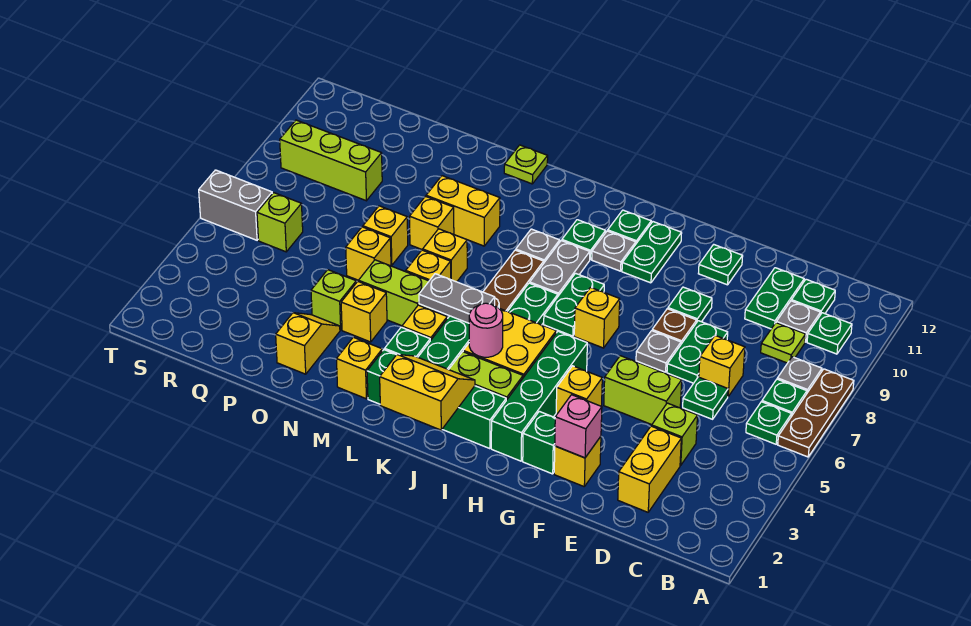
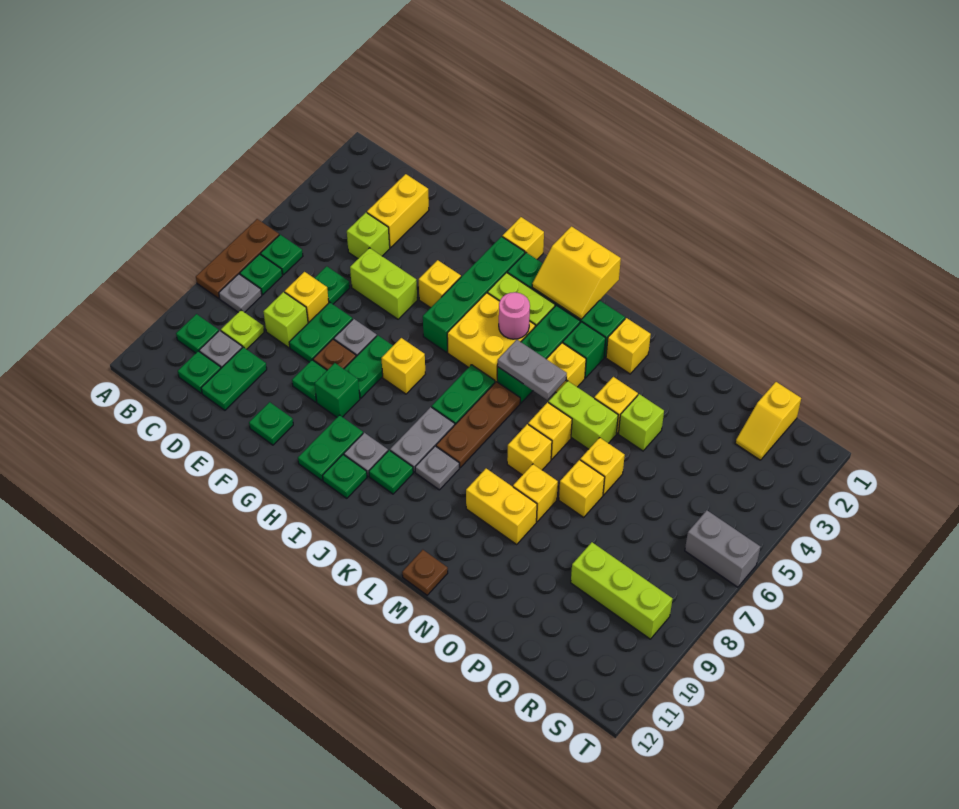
yellow brick F2 level 1 -> yellow brick H1 level 1
pink brick F2 level 2 -> none
green brick G2 level 1 -> green brick G9 level 1
green plate I7:I8 level 1 -> green plate G7:G8 level 1
lime plate M12 level 1 -> brown plate M12 level 1
yellow slope O2:O3 level 1 top 2 -> yellow slope R1:R2 level 1 top 1
lime brick R6 level 1 -> lime brick D8 level 1

